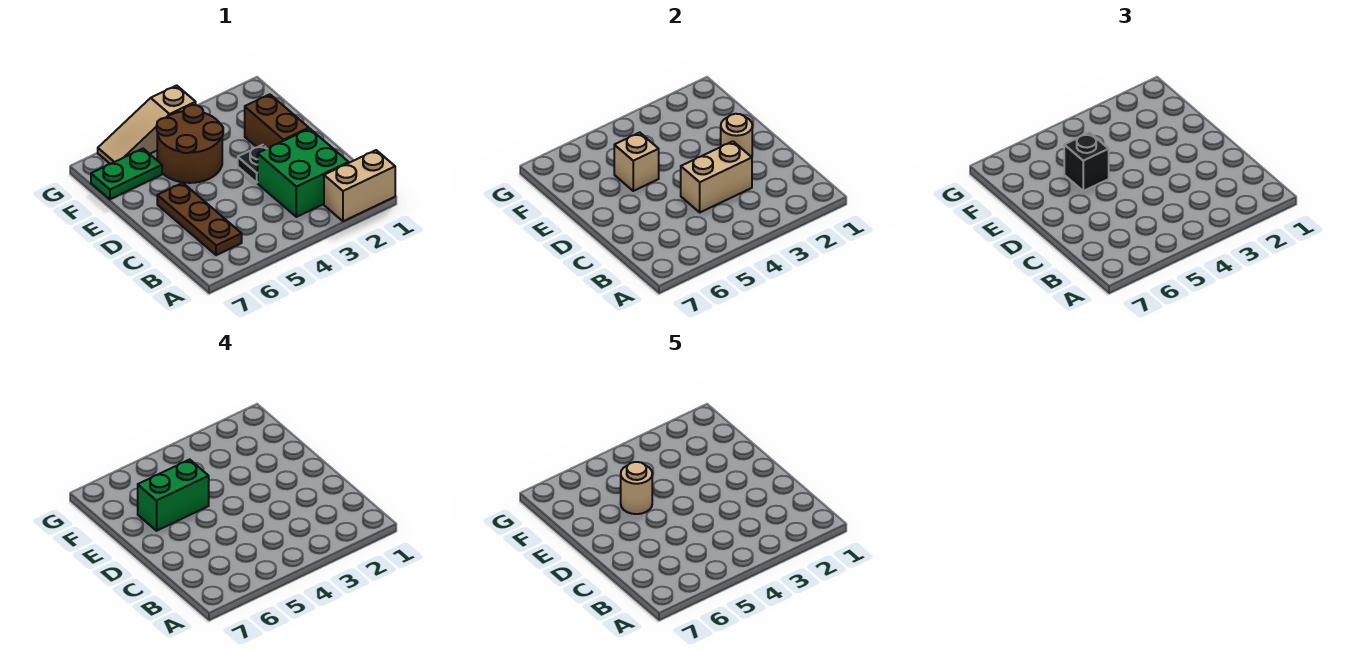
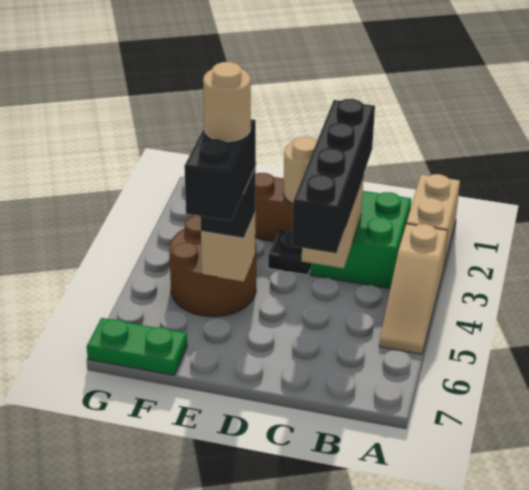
brown plate B6:D6 level 1 -> none
none -> black brick C2:C5 level 3
green brick E5:E6 level 4 -> black brick E5:E6 level 4
green plate F6:F7 level 1 -> green plate F7:G7 level 1
tan slope G4:G6 level 1 top 4 -> tan slope A3:A5 level 1 top 3

